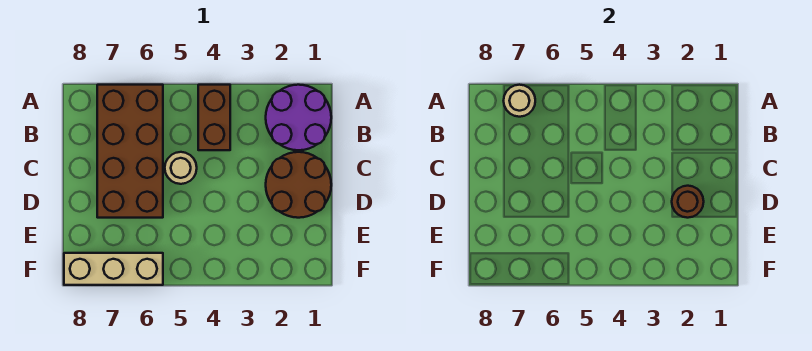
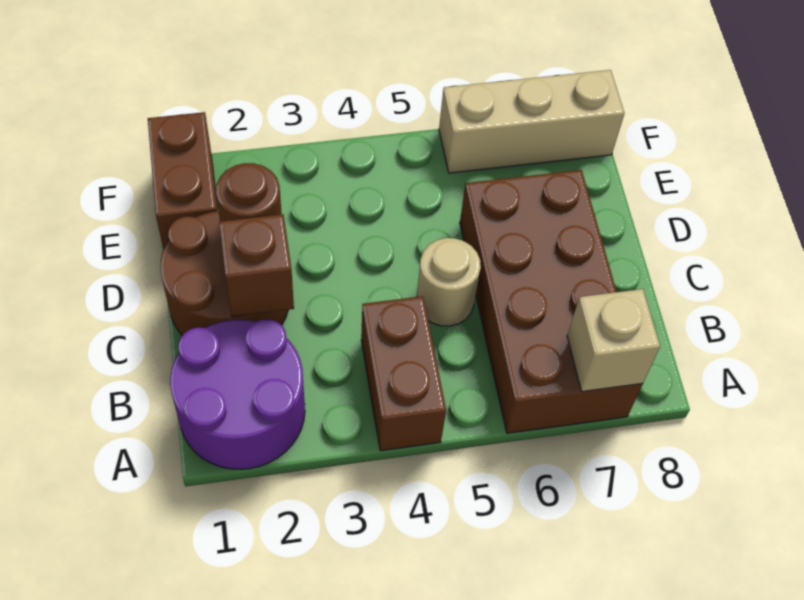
tan round brick A7 level 2 -> tan brick A7 level 2
none -> brown brick C2 level 2
none -> brown brick E1:F1 level 1

